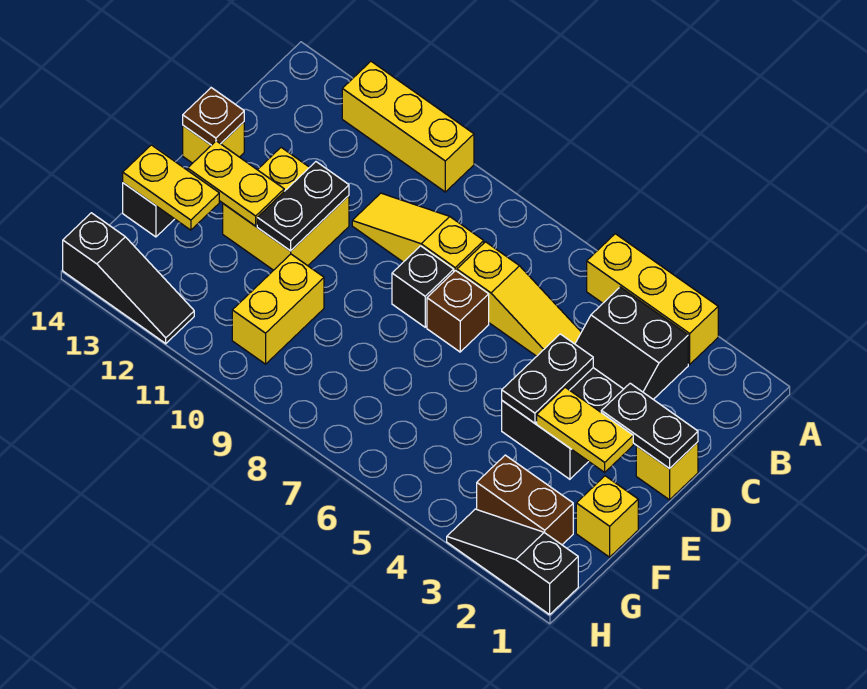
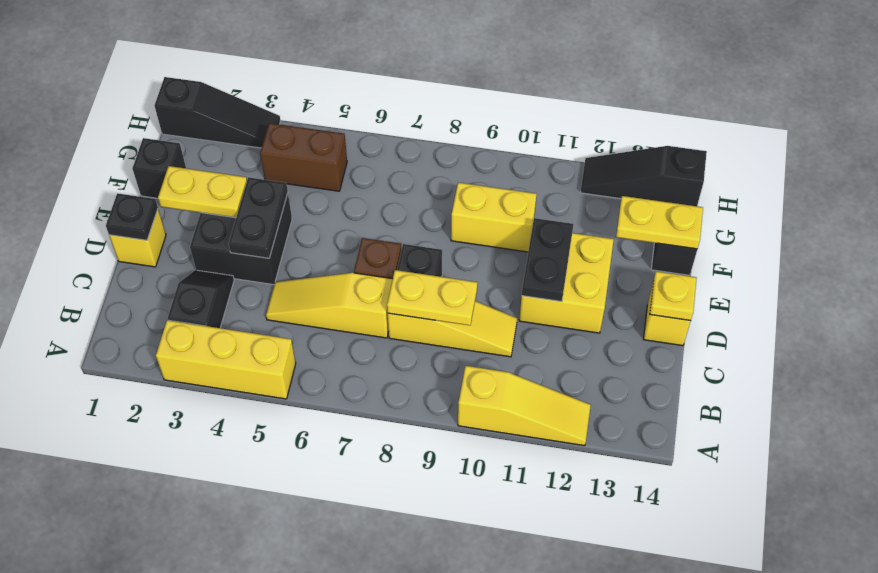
yellow brick A10:A12 level 1 -> yellow slope A10:A12 level 1 top 10
black slope B3:C4 level 1 top B -> black slope B3:C3 level 1 top B
black plate D1:D2 level 2 -> black plate D1 level 2
brown plate D14 level 2 -> yellow plate D14 level 2
yellow plate E12:E13 level 2 -> yellow plate C8:C9 level 2
yellow brick F1 level 1 -> black brick F1 level 1
yellow brick F10:G10 level 1 -> yellow brick F9:F10 level 1
brown brick G2:G3 level 1 -> brown brick G4:G5 level 1

